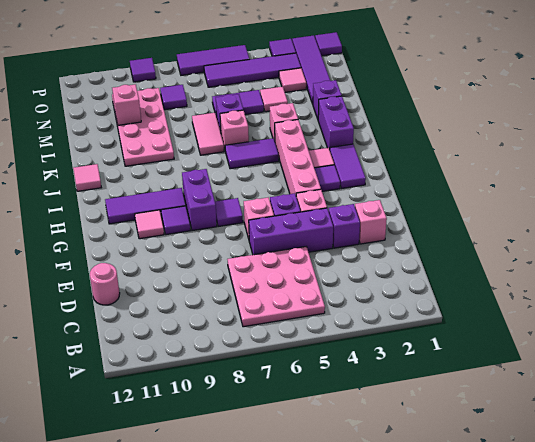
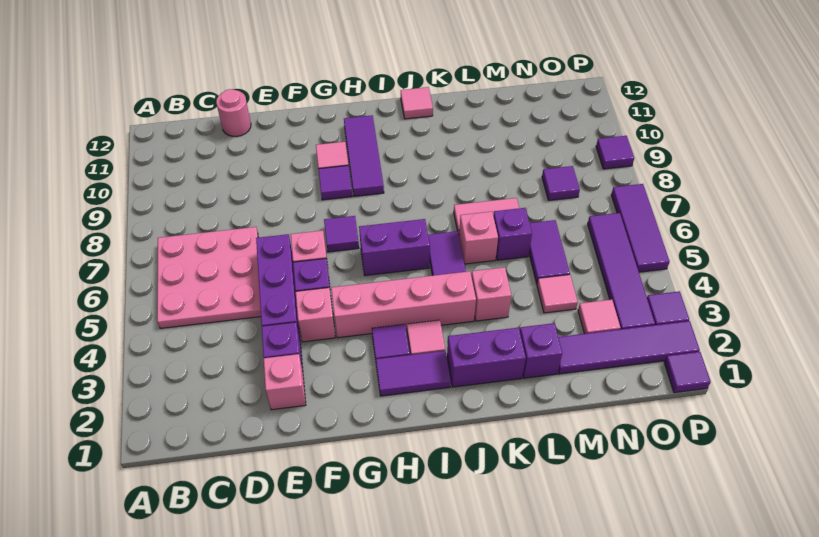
purple brick G8:H8 level 1 -> purple brick H6:I6 level 1
pink plate K9:N10 level 1 -> none
pink brick M10 level 2 -> none

